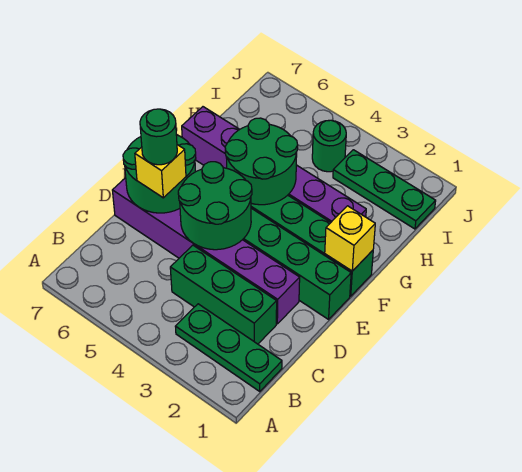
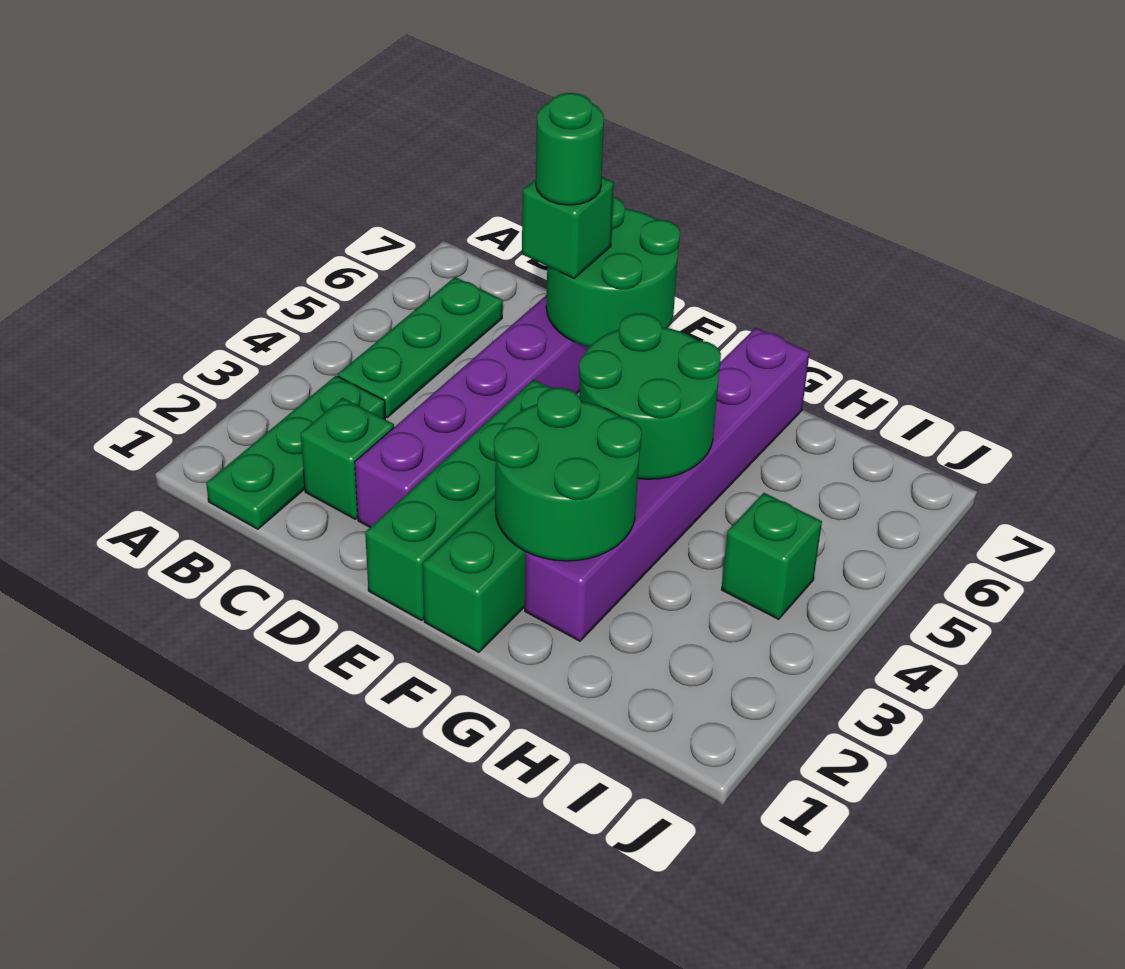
green brick C2:C4 level 1 -> green brick C2 level 1
green round brick D4:E5 level 2 -> green round brick F2:G3 level 2
yellow brick D6 level 3 -> green brick D6 level 3
yellow brick F1 level 2 -> none
green plate I1:I3 level 1 -> green plate B4:B6 level 1
green round brick I4 level 1 -> green brick I4 level 1

